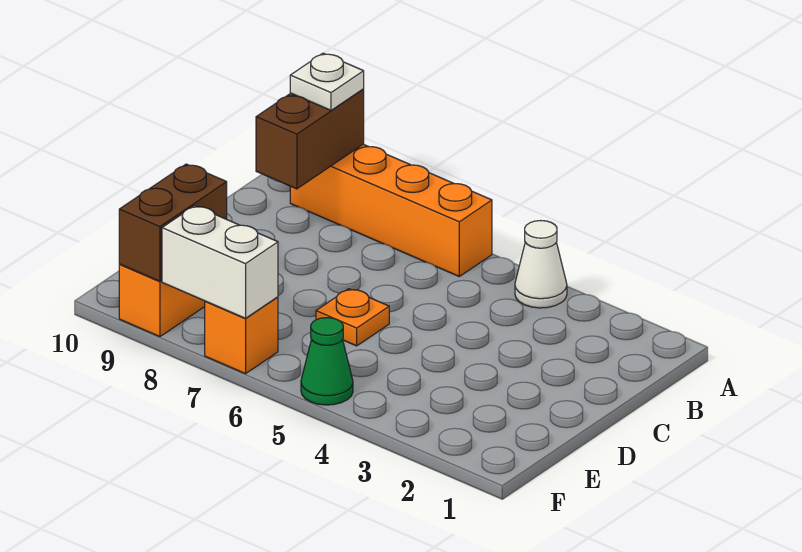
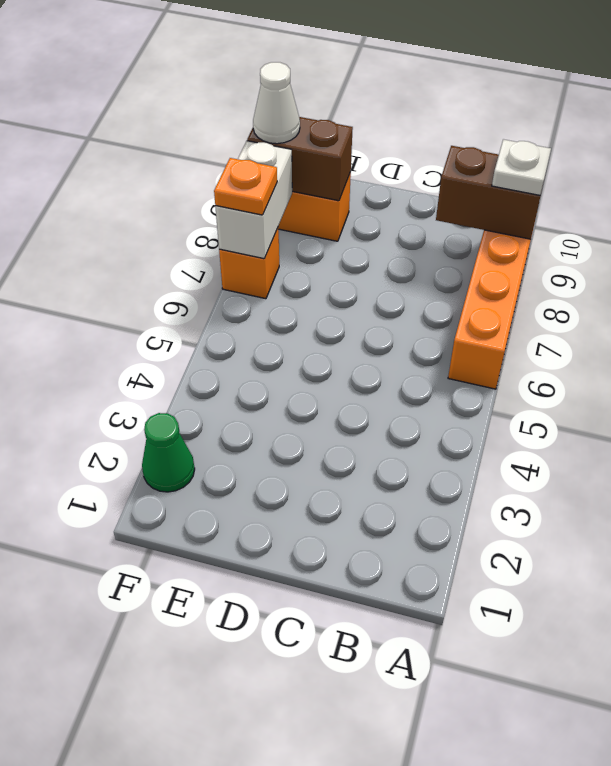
white cone A4 level 1 -> white cone F9 level 3
orange plate D6 level 1 -> orange plate F7 level 3
green cone F5 level 1 -> green cone F2 level 1

